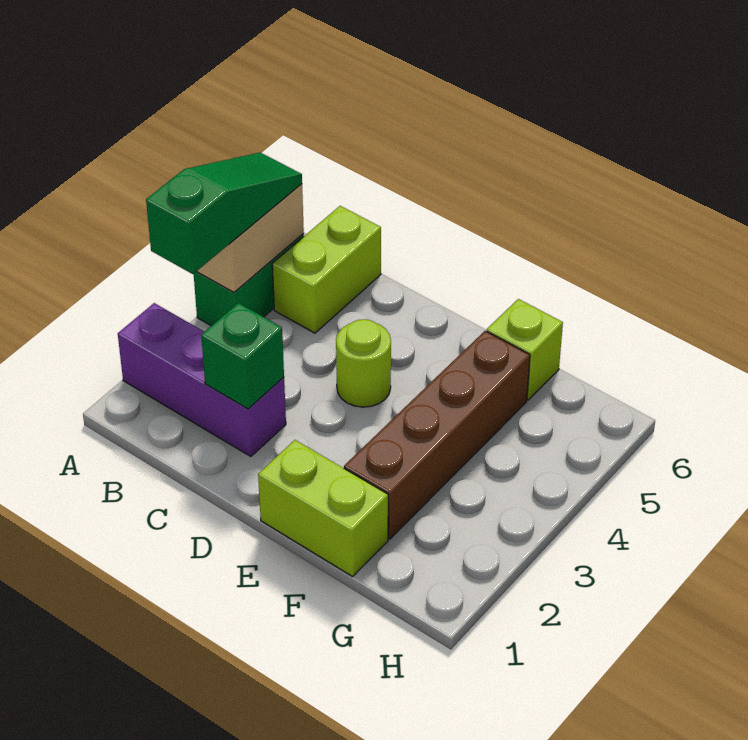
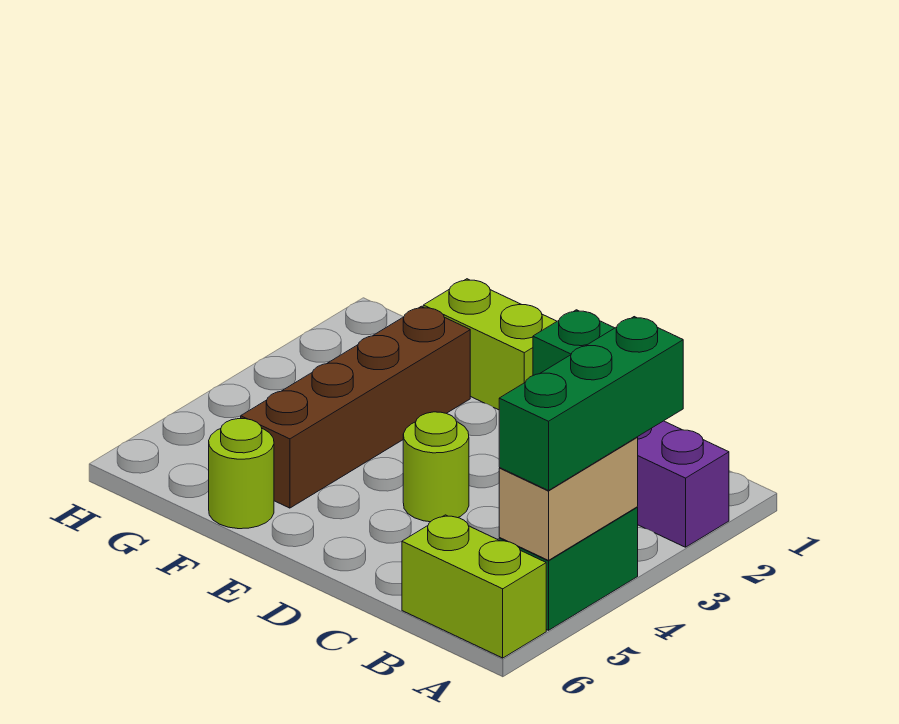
green slope A3:A5 level 3 top 3 -> green brick A3:A5 level 3
lime brick B5:B6 level 1 -> lime brick A6:B6 level 1
lime brick F6 level 1 -> lime round brick F6 level 1

